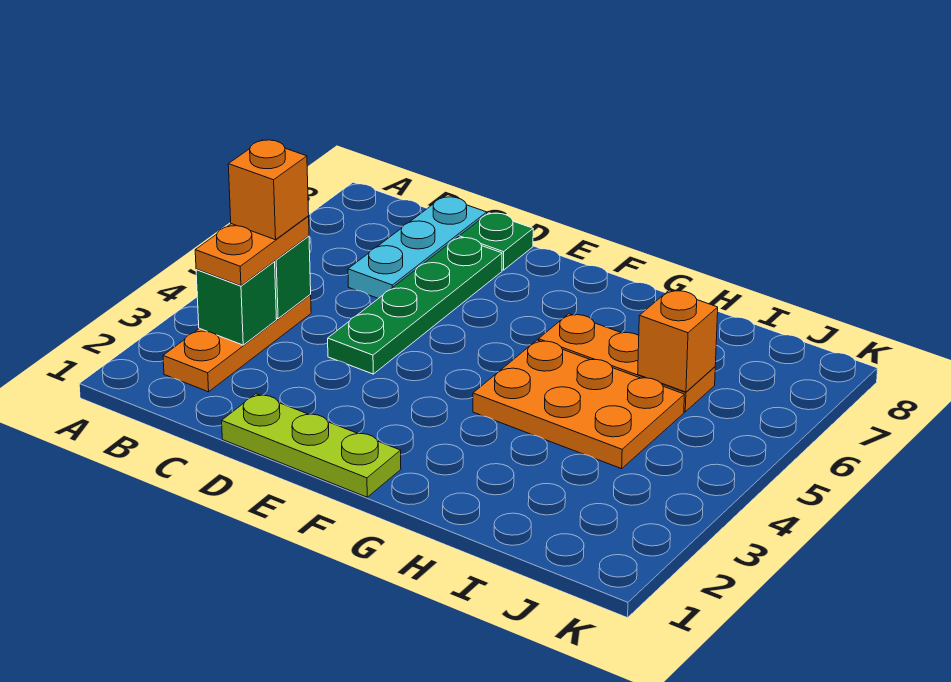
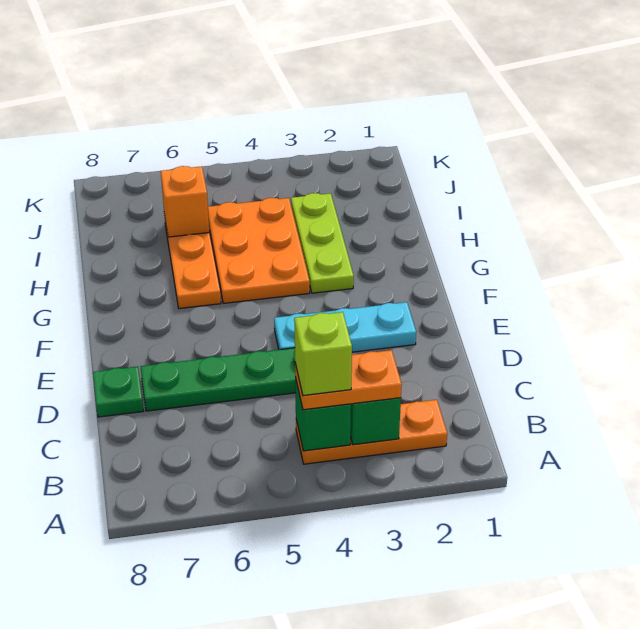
orange brick B4 level 4 -> lime brick B4 level 4
cyan plate C6:C8 level 1 -> cyan plate E2:E4 level 1
lime plate D1:F1 level 1 -> lime plate G3:I3 level 1

